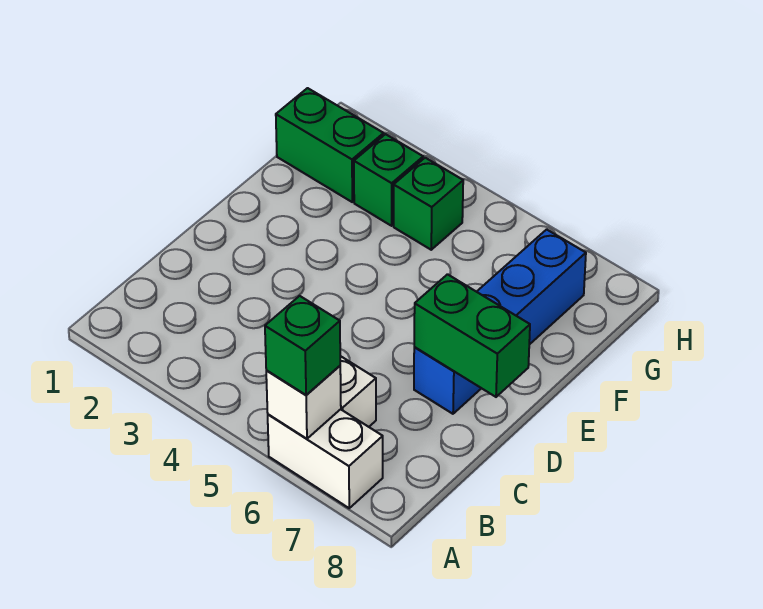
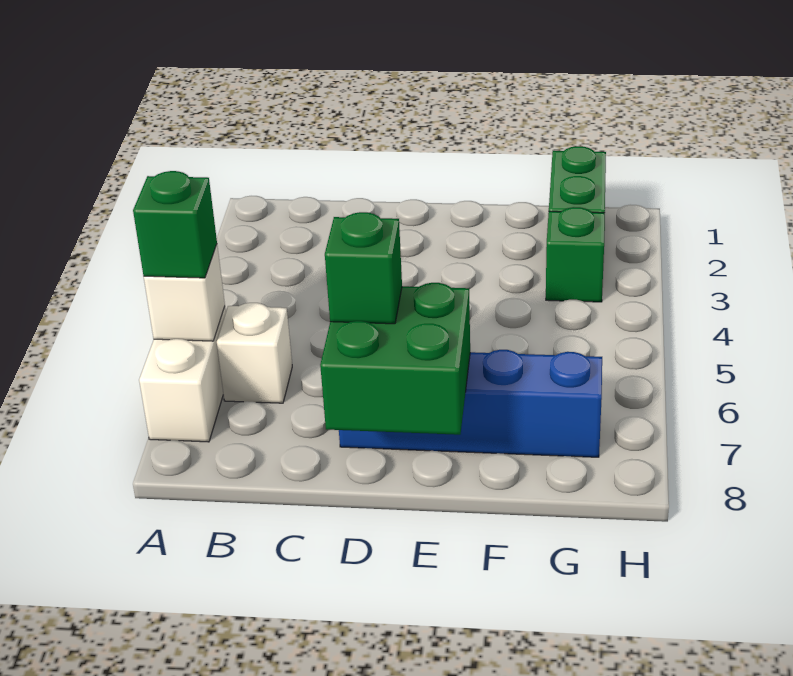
green brick D7:D8 level 2 -> green brick D7:E8 level 2
green brick G4 level 1 -> green brick D7 level 3

